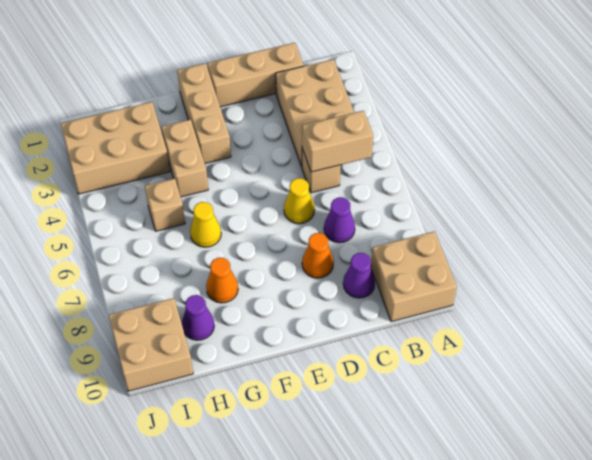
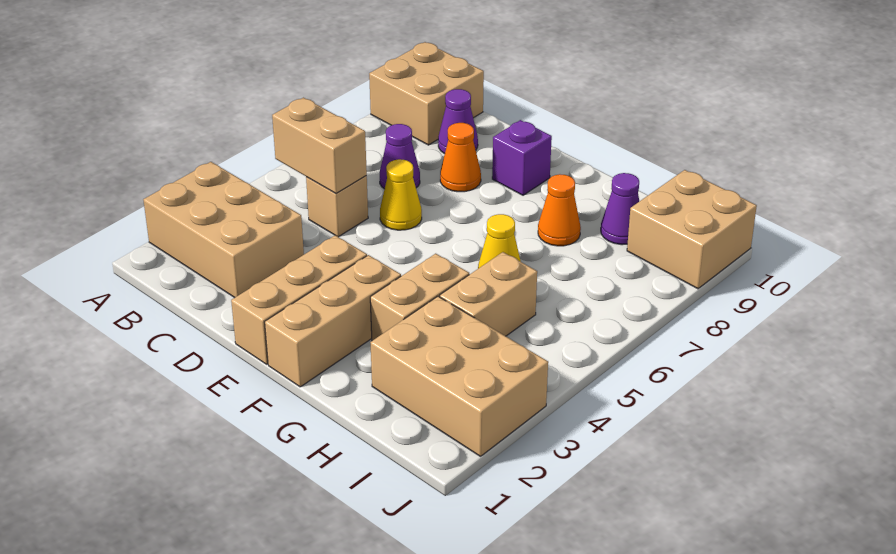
tan brick B2:C4 level 1 -> tan brick A2:C3 level 1
tan brick C1:E1 level 1 -> tan brick E1:E3 level 1
none -> purple brick E9 level 1
tan brick H5 level 1 -> tan brick H4:H5 level 1

